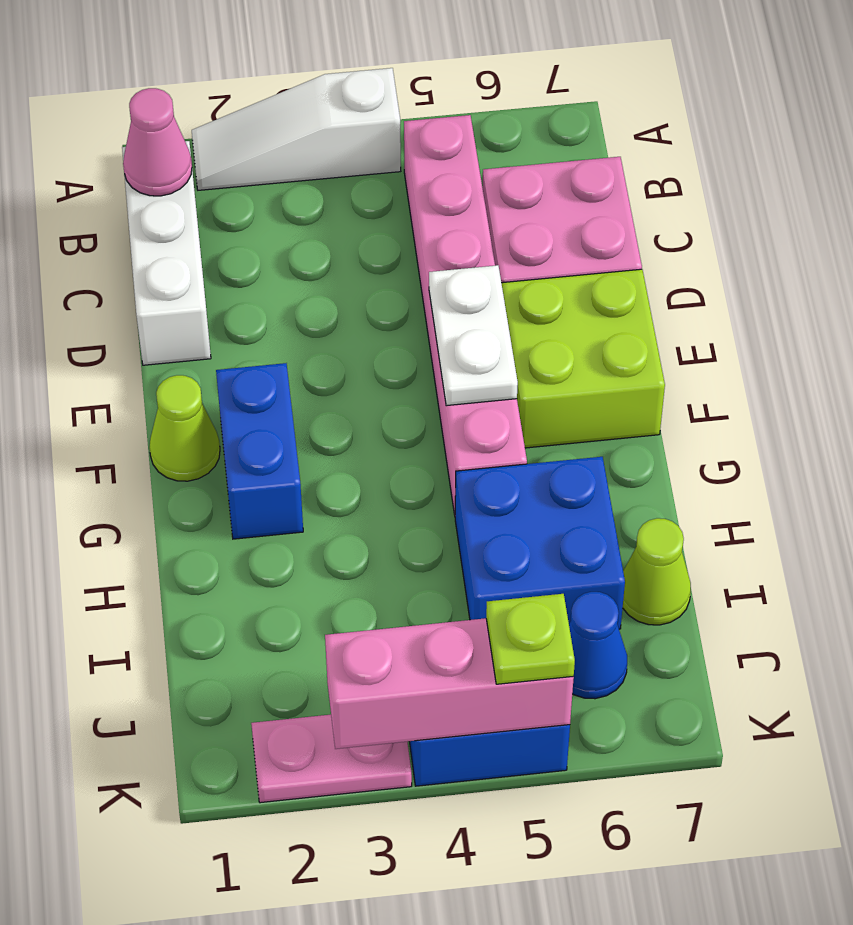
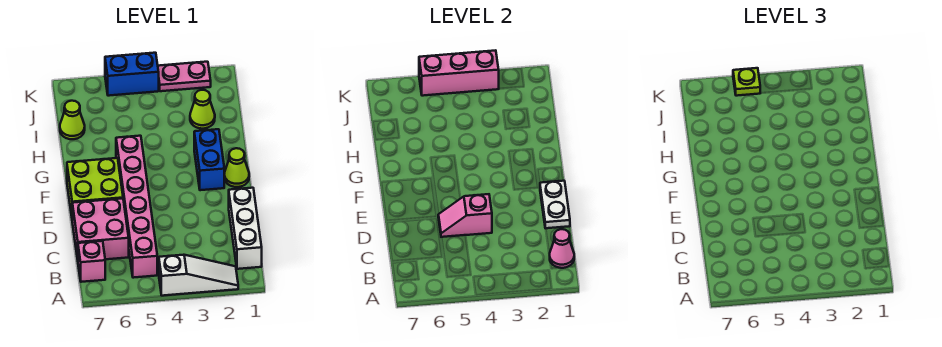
none -> pink brick B7 level 1
none -> pink slope D4:D5 level 2 top 4
white plate E5:F5 level 2 -> white plate D1:E1 level 2
blue brick H5:I6 level 1 -> none
none -> lime cone I2 level 1
blue cone J6 level 1 -> none

